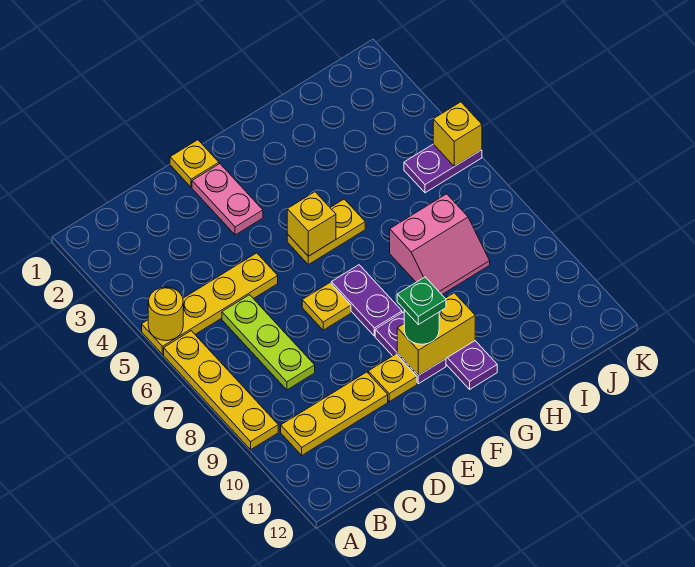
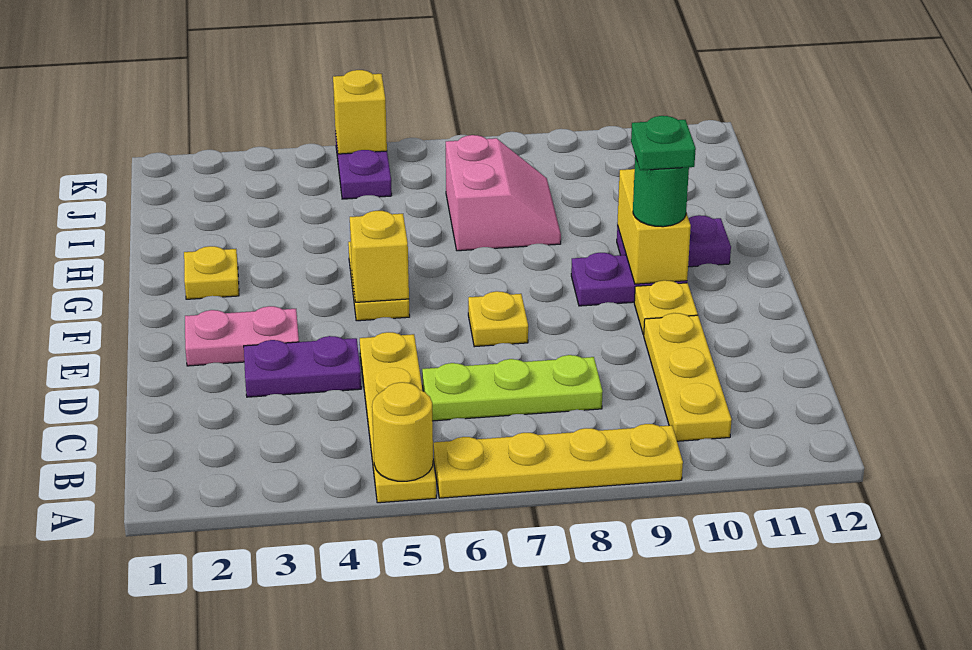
yellow plate E1 level 1 -> yellow plate G2 level 1
purple plate F7:F8 level 1 -> purple plate D3:D4 level 1

